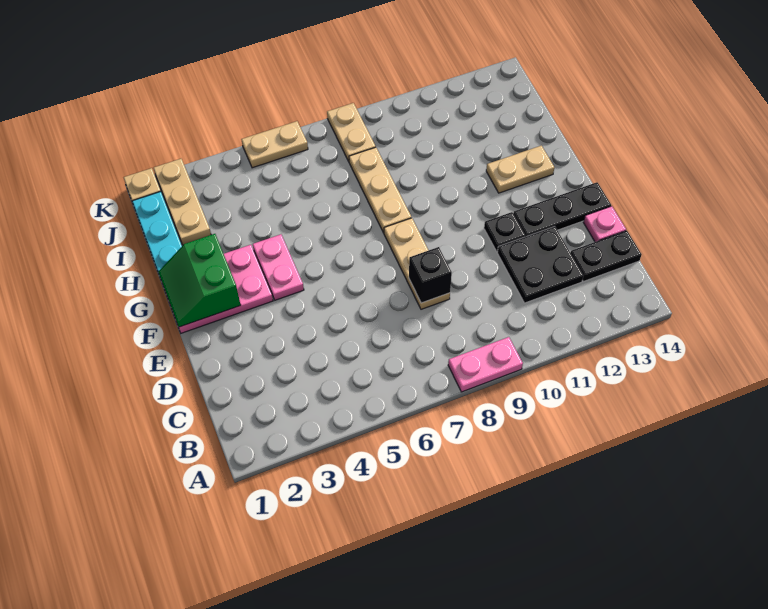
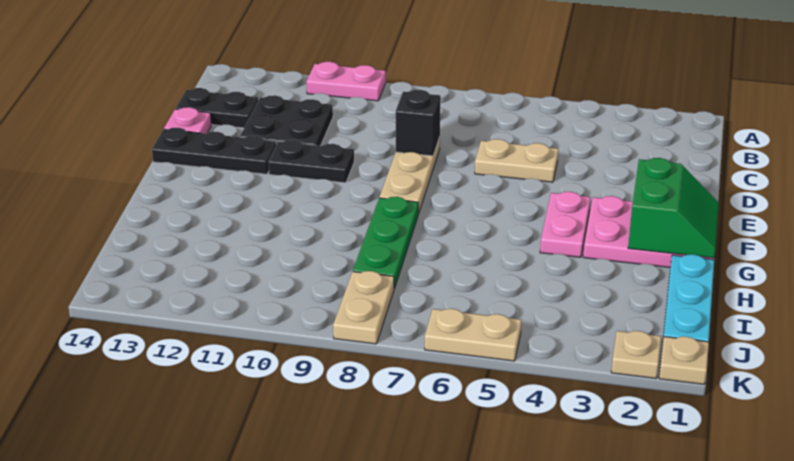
pink plate A8:A9 level 1 -> pink plate A10:A11 level 1
black plate E11 level 1 -> black plate E10:E11 level 1
tan plate G8:I8 level 1 -> green plate G8:I8 level 1
tan plate G12:G13 level 1 -> tan plate D5:D6 level 1
tan plate I2:K2 level 1 -> tan plate K2 level 1

